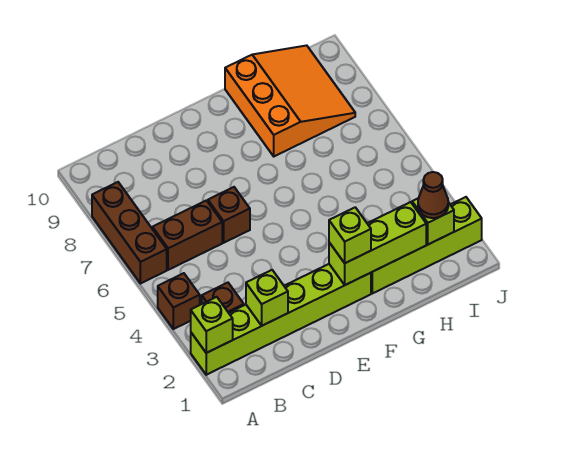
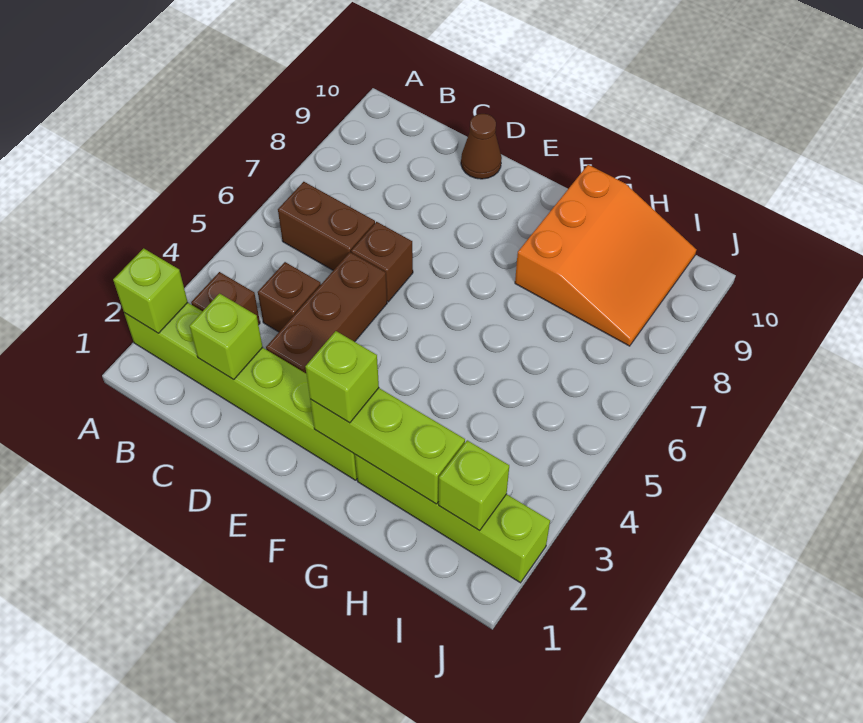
brown brick A4 level 1 -> brown brick C4 level 1
brown brick A6:A8 level 1 -> brown brick D3:D5 level 1
brown cone I2 level 3 -> brown cone D10 level 1

